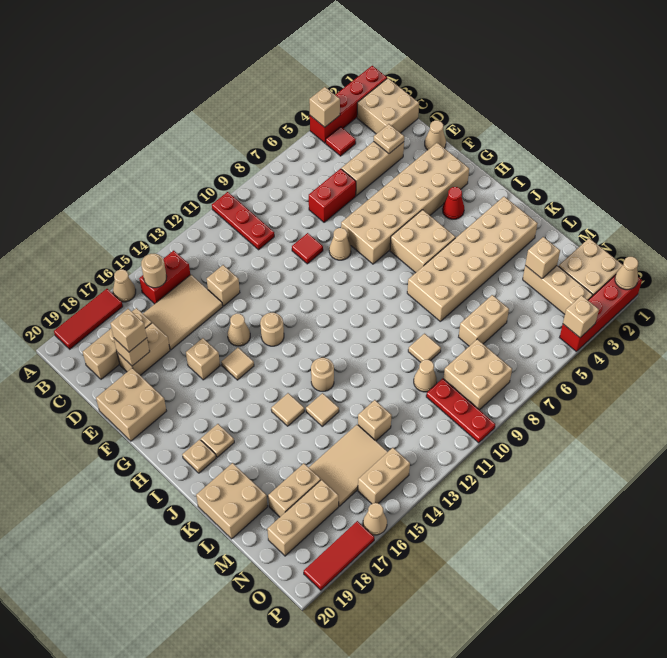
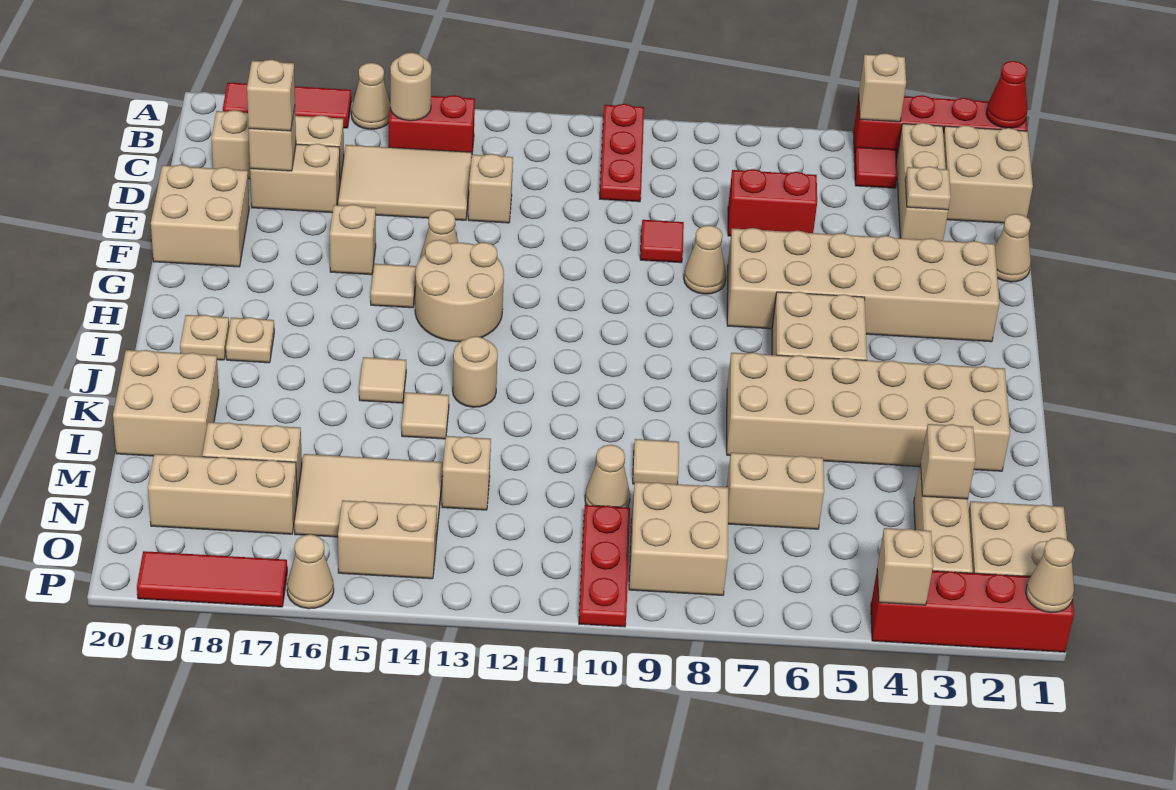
tan brick D3:D5 level 1 -> tan brick B3:D3 level 1
tan round brick G13 level 1 -> tan round brick G13:H14 level 1
red cone H3 level 1 -> red cone A1 level 2

